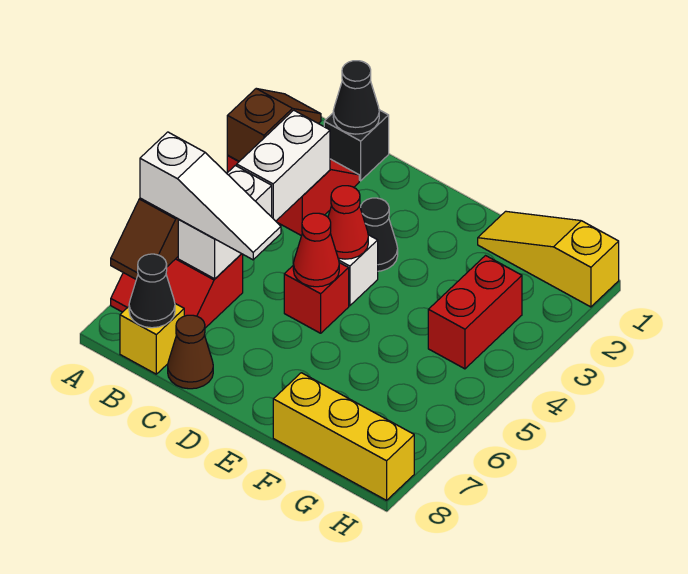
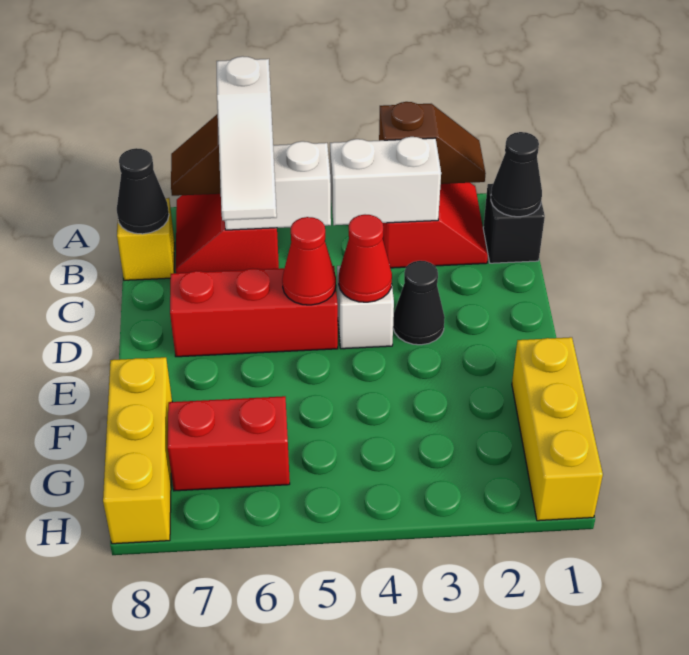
brown cone C8 level 1 -> none
red brick D5 level 1 -> red brick D5:D7 level 1
yellow slope F1:H1 level 1 top H -> yellow brick F1:H1 level 1
red brick G3:G4 level 1 -> red brick G6:G7 level 1

